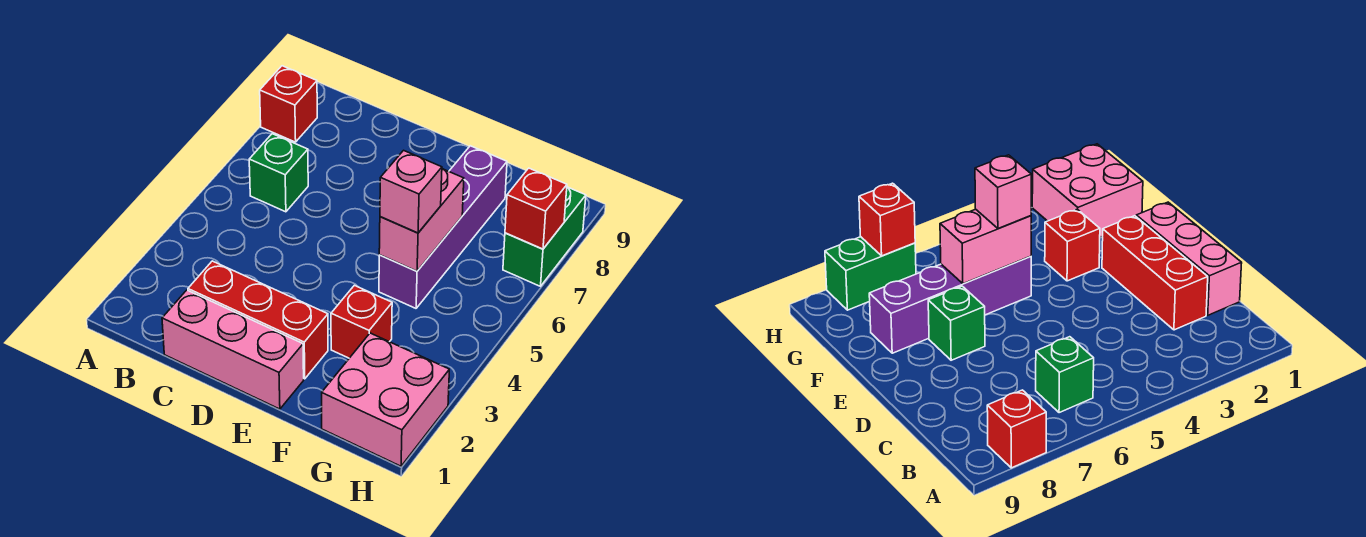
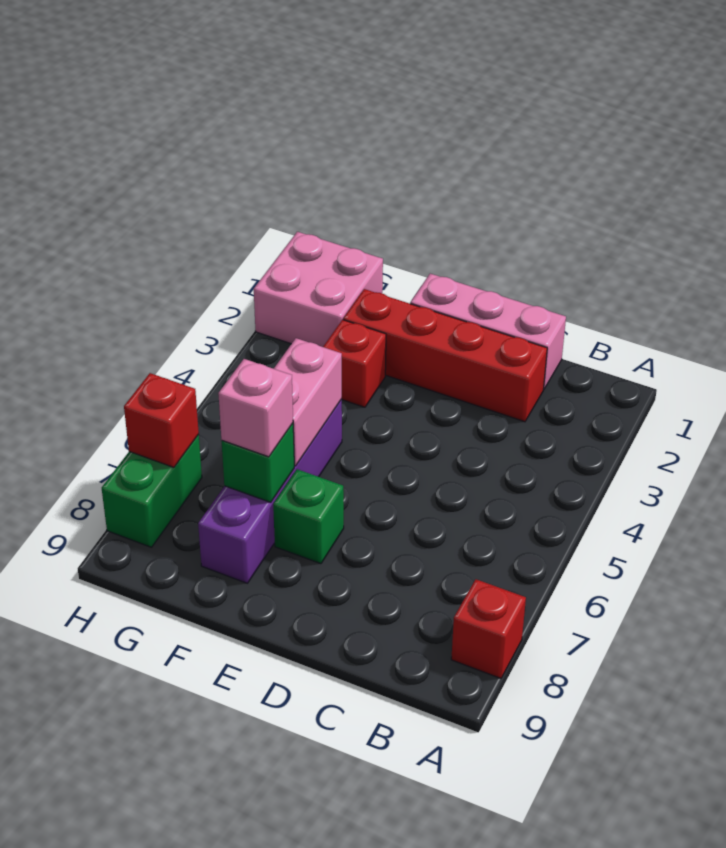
green brick B6 level 1 -> green brick F7 level 2
red brick C2:E2 level 1 -> red brick C2:F2 level 1
pink brick F5 level 3 -> pink brick F7 level 3

